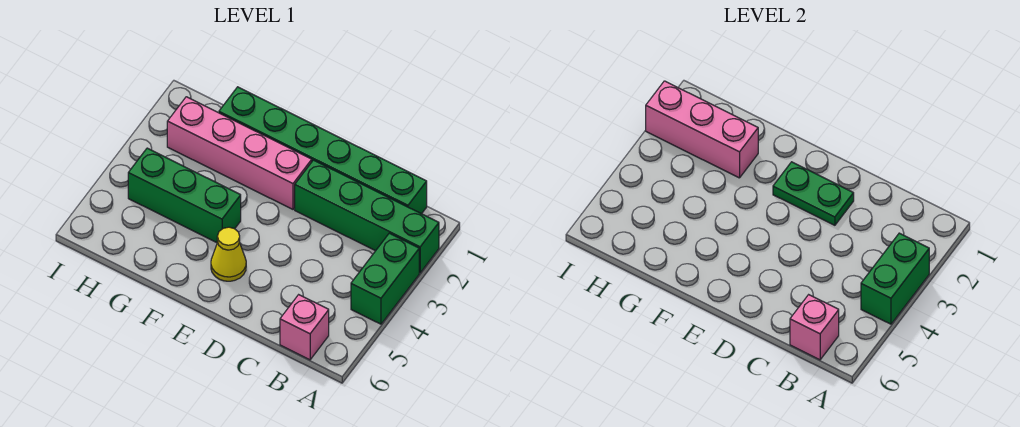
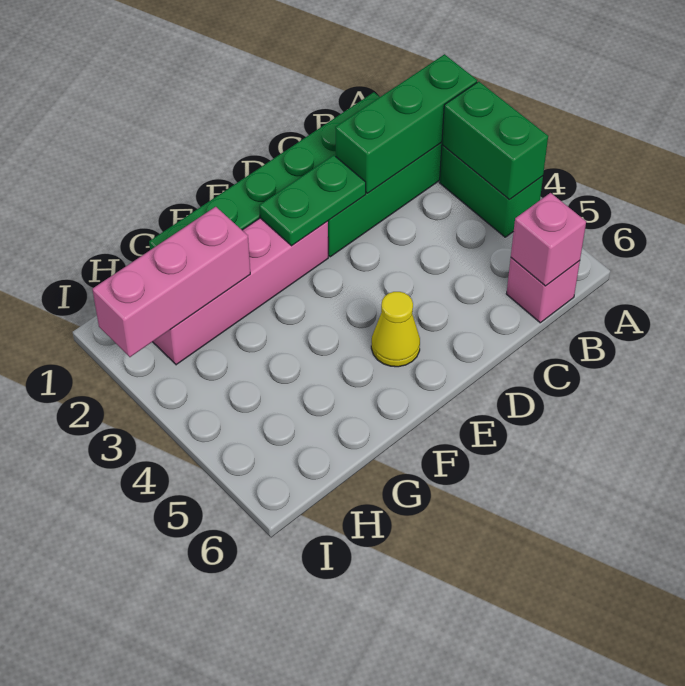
green brick F4:H4 level 1 -> green brick A2:C2 level 2

